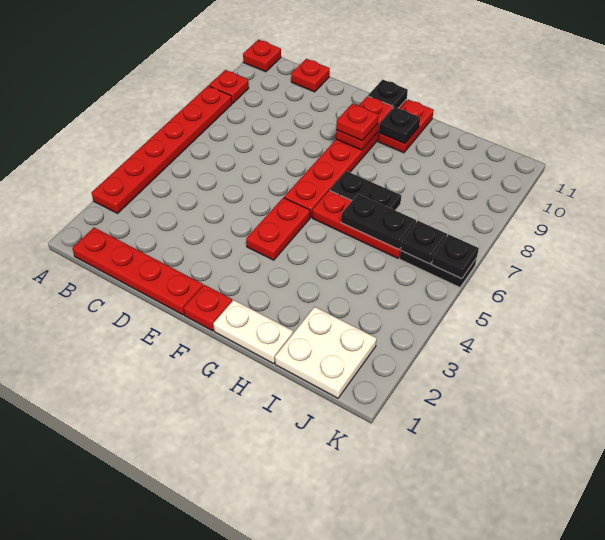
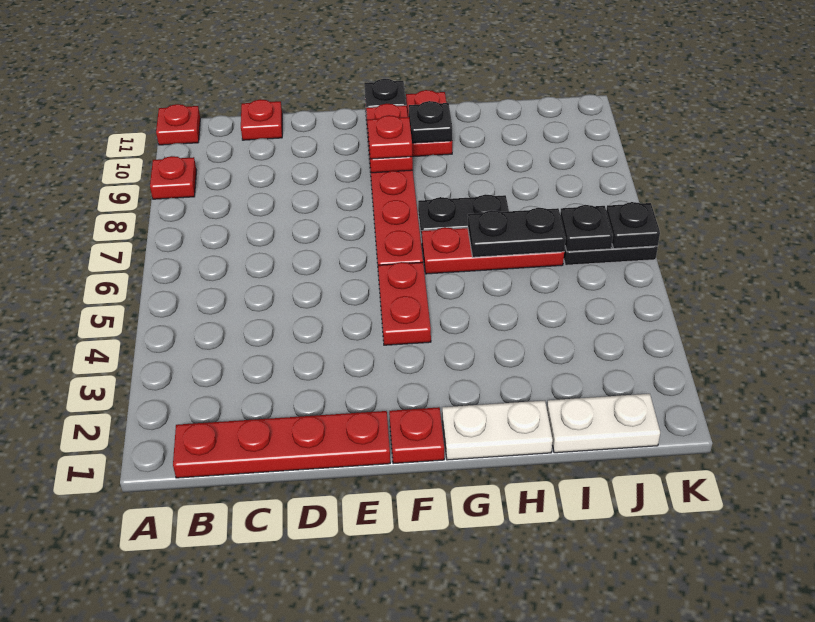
red plate A3:A8 level 1 -> none
white plate I1:J2 level 1 -> white plate I1:J1 level 1

